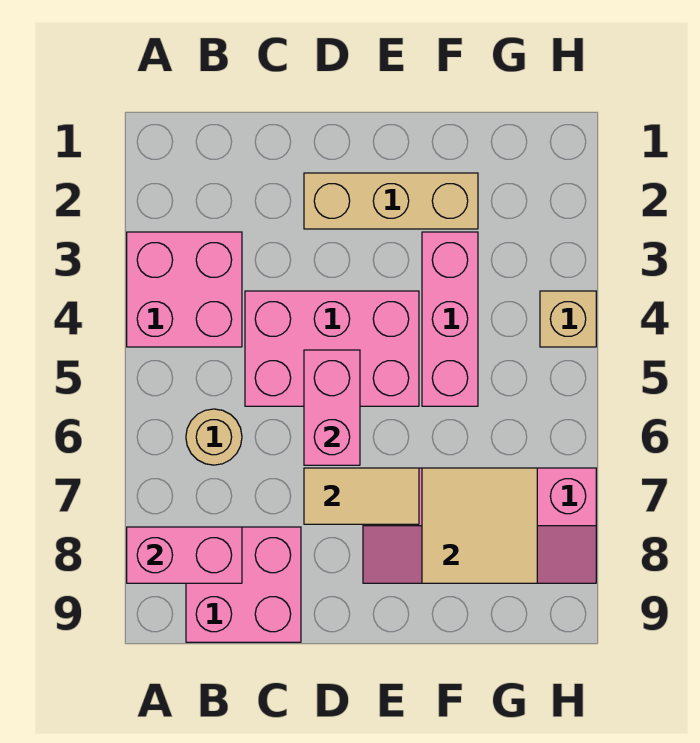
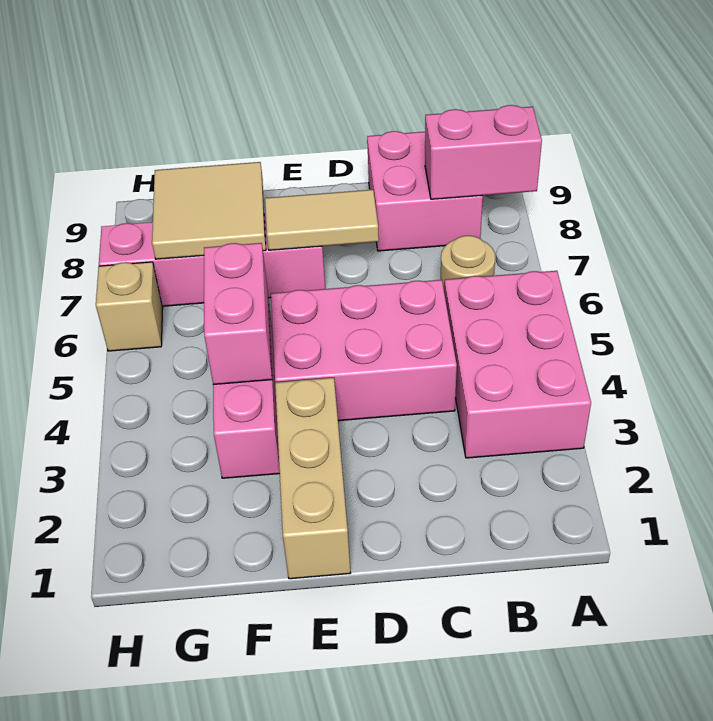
pink brick A3:B4 level 1 -> pink brick A3:B5 level 1
tan brick D2:F2 level 1 -> tan brick E1:E3 level 1
pink brick D5:D6 level 2 -> pink brick F4:F5 level 2
tan brick H4 level 1 -> tan brick H6 level 1

